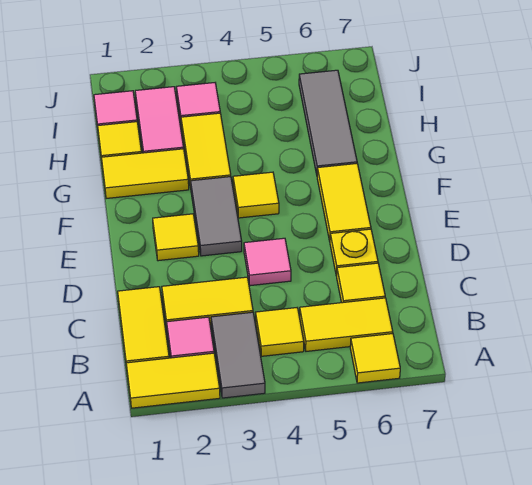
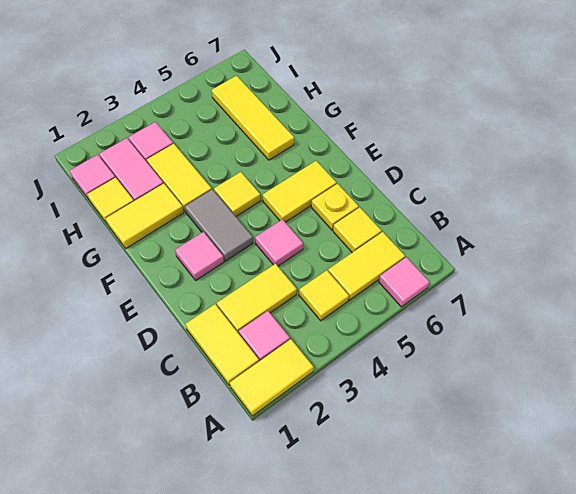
grey tile A3:B3 level 1 -> none
yellow tile A6 level 1 -> pink tile A6 level 1
yellow tile E2 level 1 -> pink tile E2 level 1
yellow tile E6:F6 level 1 -> yellow tile E5:E6 level 1
grey tile G6:I6 level 1 -> yellow tile G6:I6 level 1

